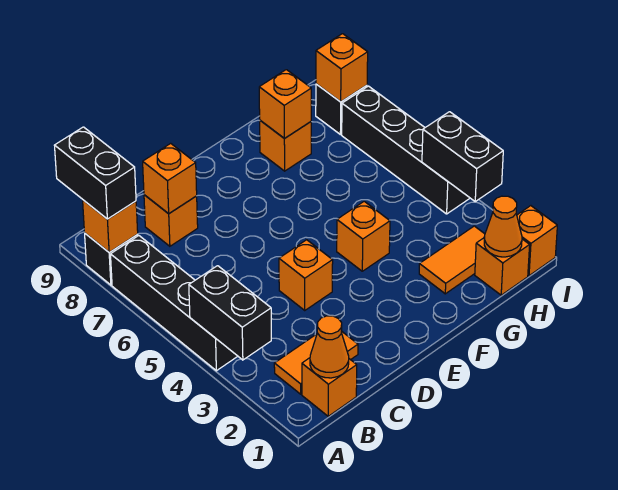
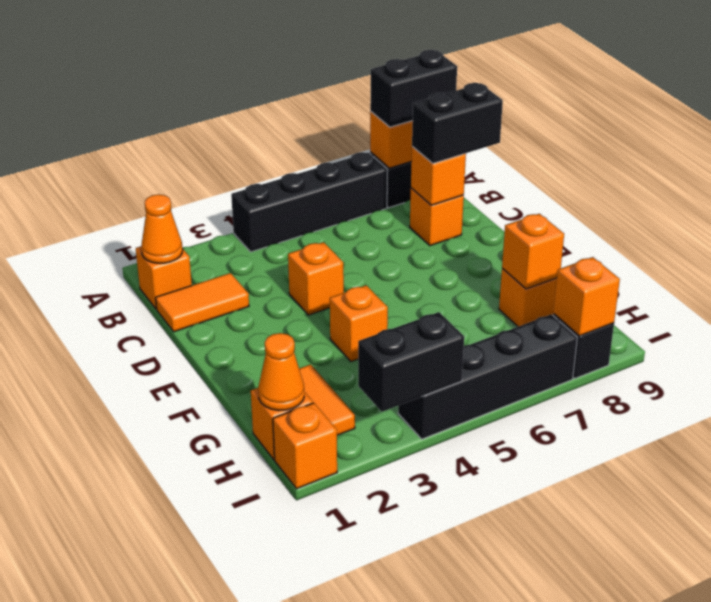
black brick A3:A4 level 2 -> black brick C8:C9 level 3
orange tile B2:C2 level 1 -> orange tile C1:C2 level 1

